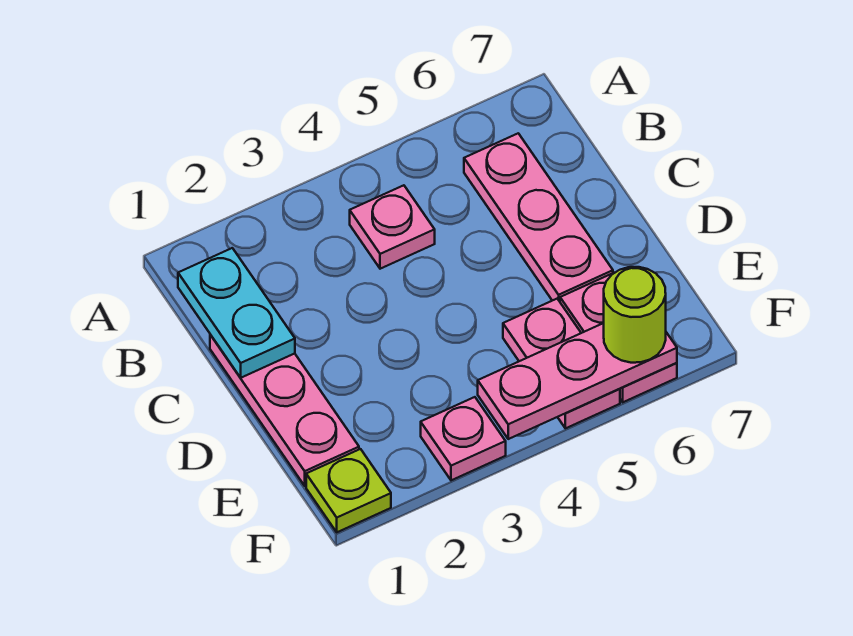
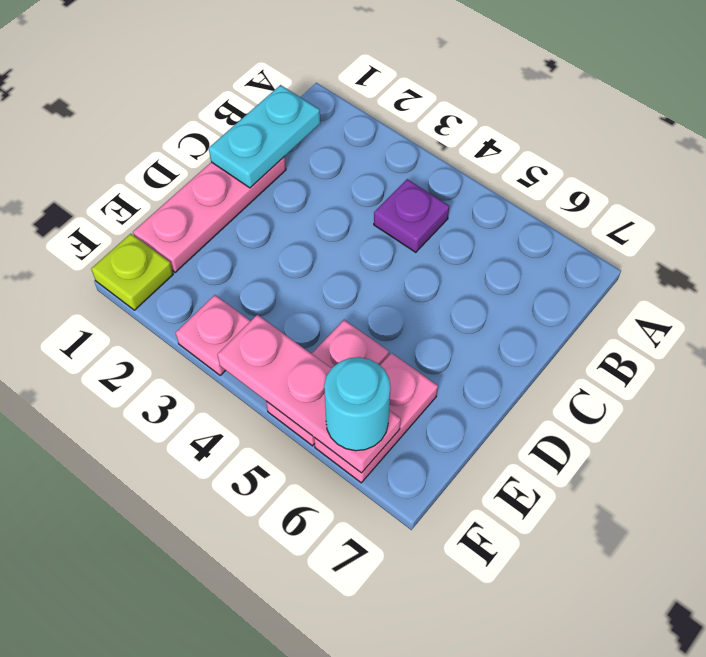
pink plate B4 level 1 -> purple plate B4 level 1
pink plate B6:D6 level 1 -> none
lime round brick F6 level 3 -> cyan round brick F6 level 3

